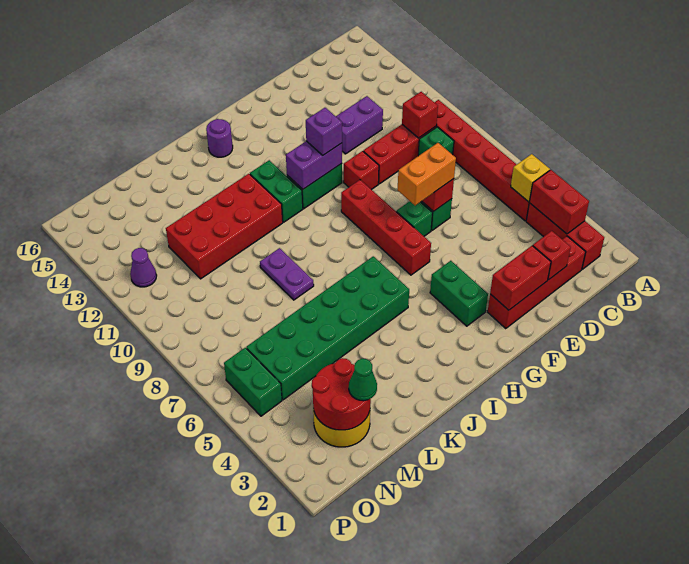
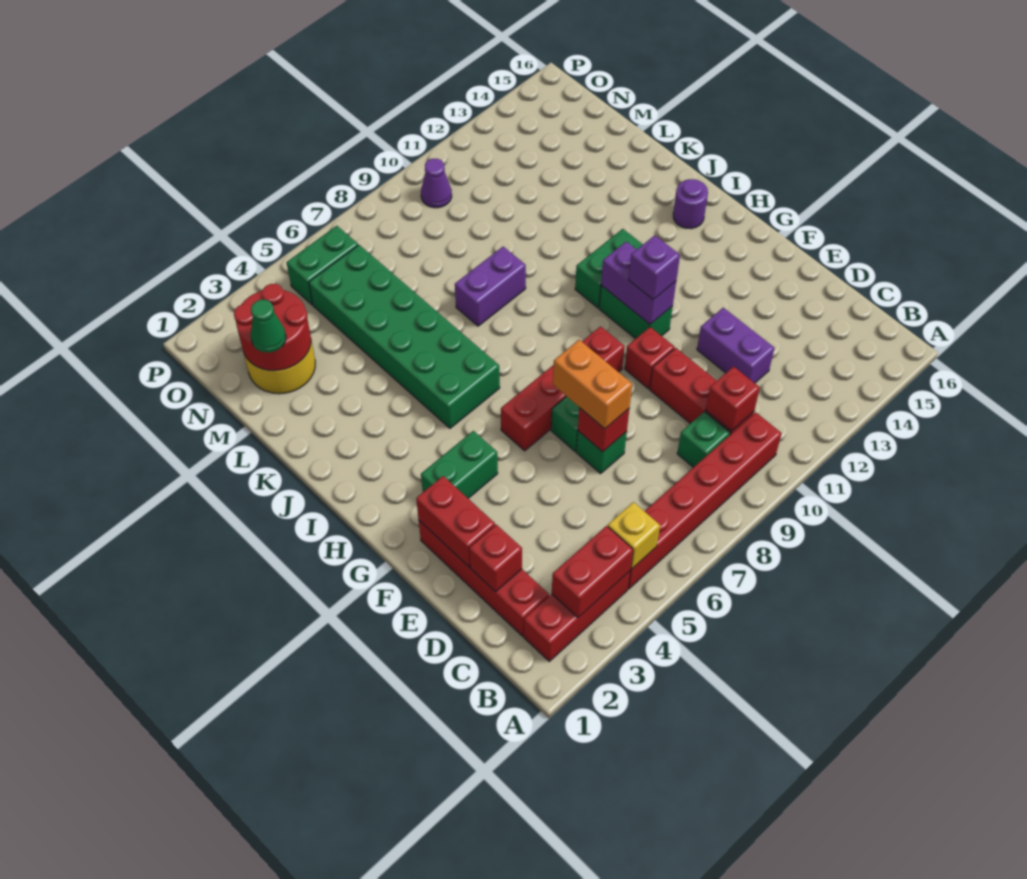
red brick J11:M12 level 1 -> none
purple plate K8:K9 level 1 -> purple brick K8:K9 level 1
purple cone O12 level 1 -> purple cone O10 level 1

